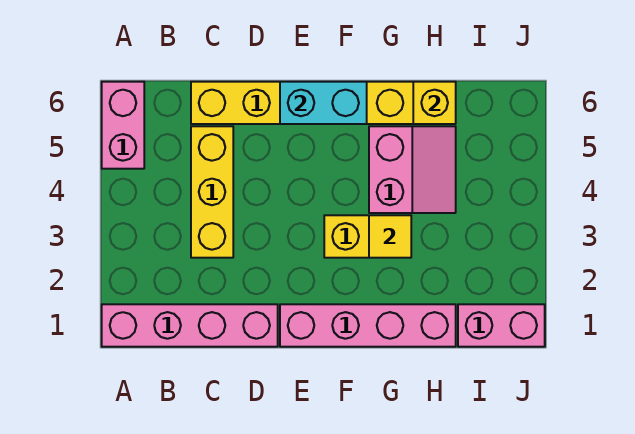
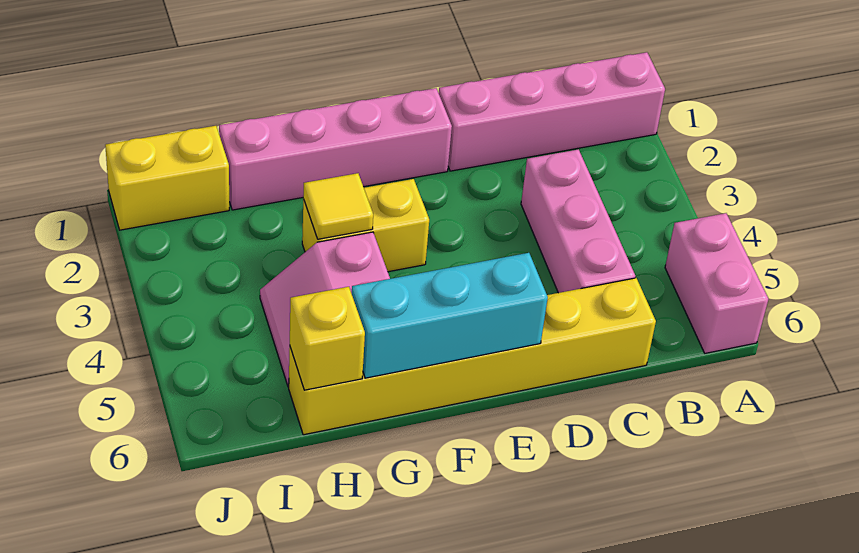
yellow brick C3:C5 level 1 -> pink brick C3:C5 level 1
cyan brick E6:F6 level 2 -> cyan brick E6:G6 level 2
pink brick I1:J1 level 1 -> yellow brick I1:J1 level 1

